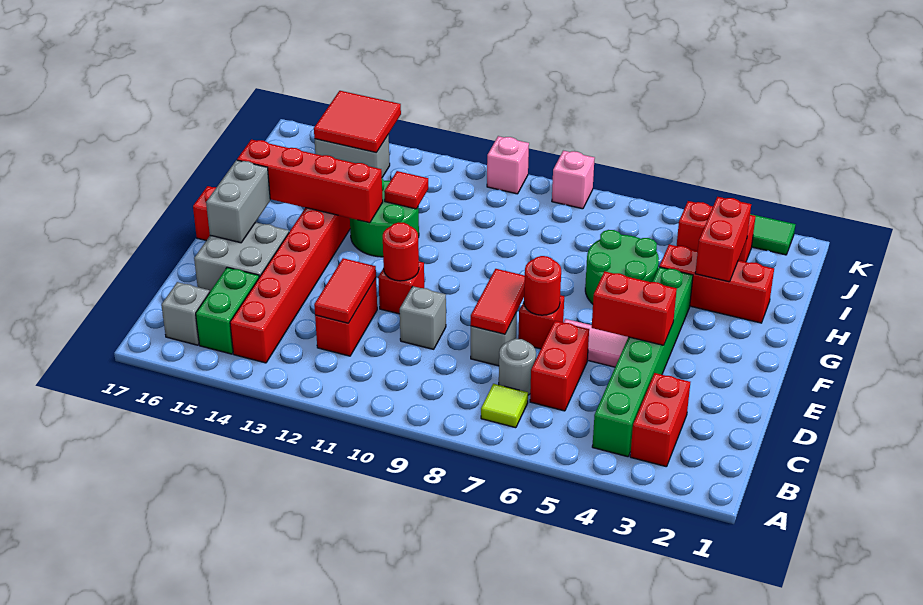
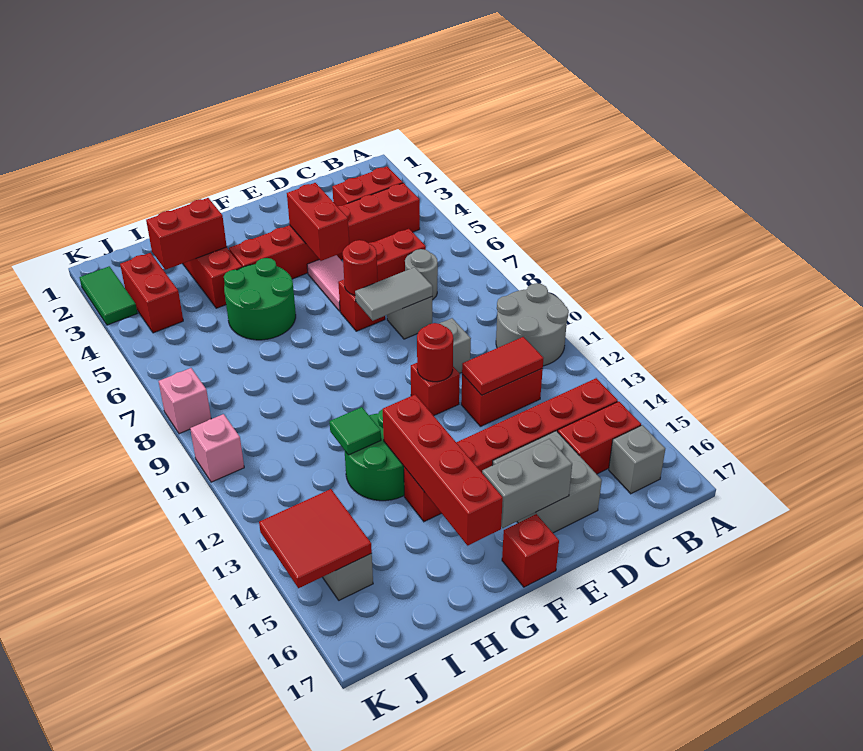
none -> grey round brick A10:B11 level 1
green brick B4:G4 level 1 -> red brick B4:G4 level 1
lime tile B7 level 1 -> none
green brick B15:C15 level 1 -> red brick B15:C15 level 1
red tile D8:E8 level 2 -> grey tile D8:E8 level 2
red tile H12 level 2 -> green tile H12 level 2

